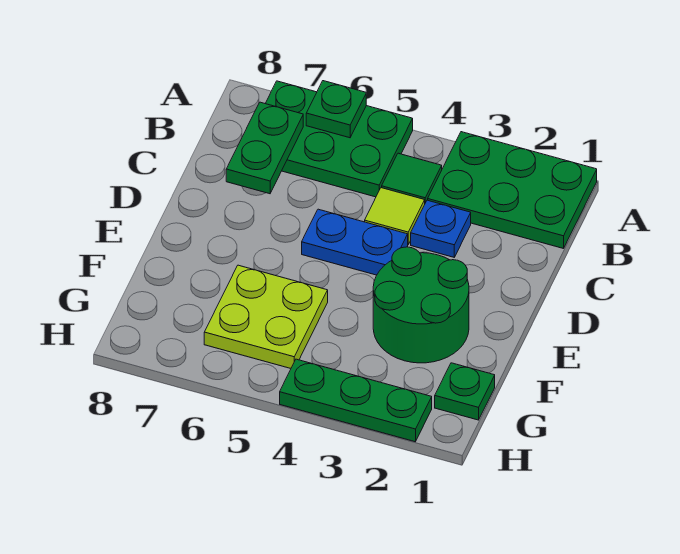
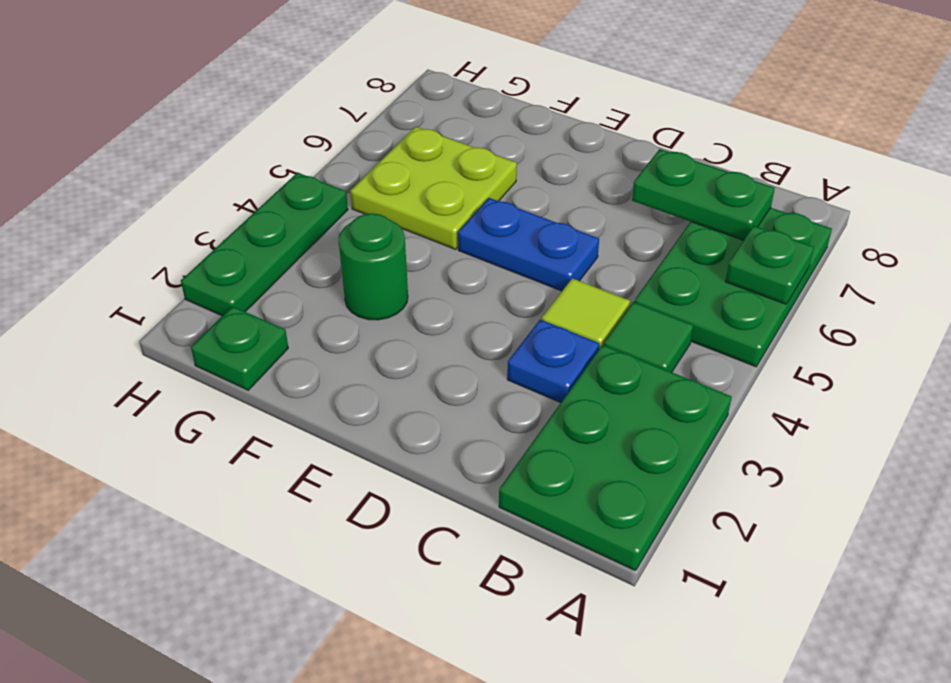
blue plate D4:D5 level 1 -> blue plate D5:E5 level 1
green round brick E2:F3 level 1 -> green round brick F3 level 1

